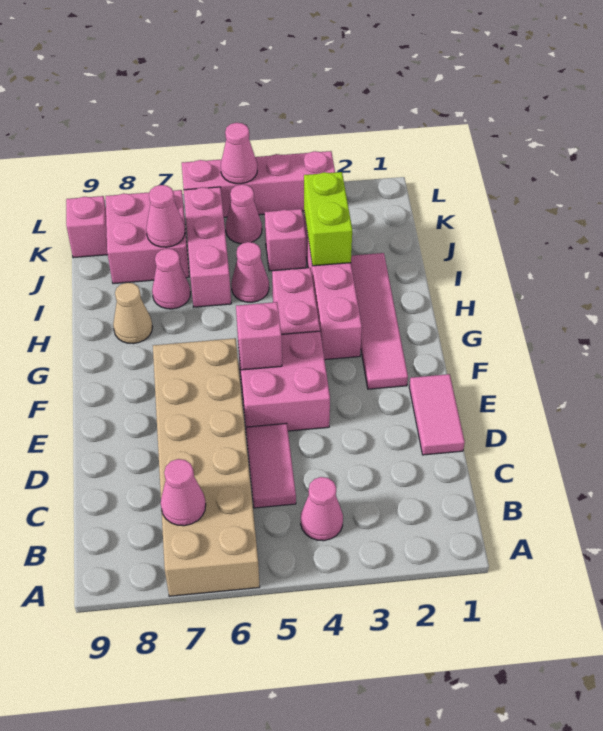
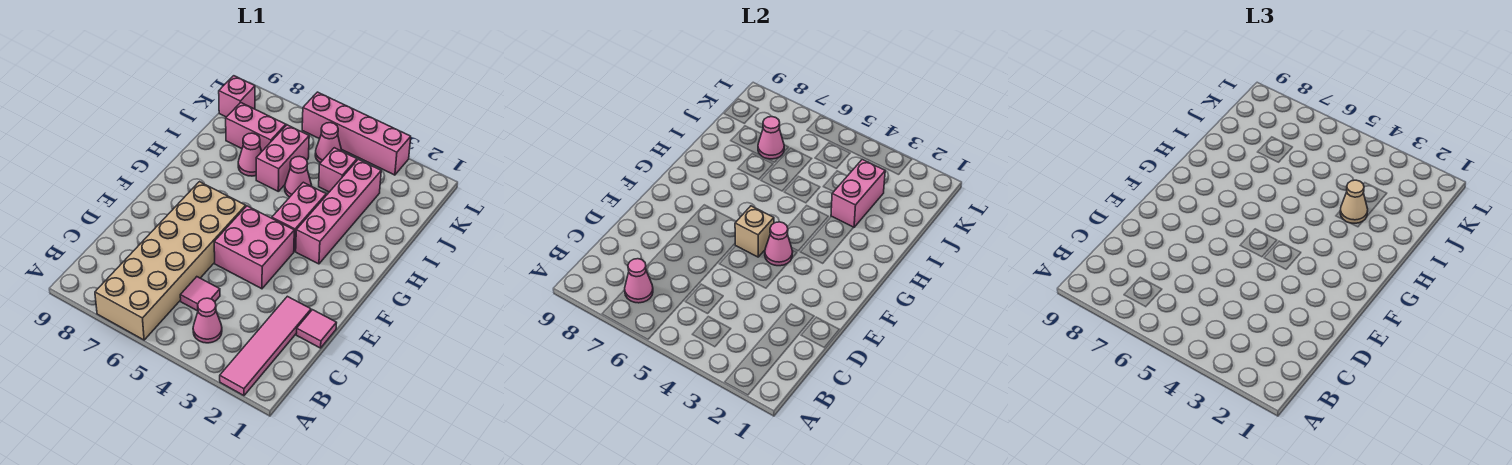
pink tile C5:D5 level 1 -> pink tile C5 level 1
pink tile D1:E1 level 1 -> pink tile D1 level 1
pink tile F2:I2 level 1 -> pink tile A2:D2 level 1
pink brick F5 level 2 -> tan brick F5 level 2
tan cone H8 level 1 -> tan cone I3 level 3
lime brick I3:J3 level 2 -> pink brick I3:J3 level 2
pink brick I6:K6 level 1 -> pink brick I6:J6 level 1
pink brick J7:K8 level 1 -> pink brick J7:J8 level 1
pink cone L5 level 2 -> pink cone F4 level 2

